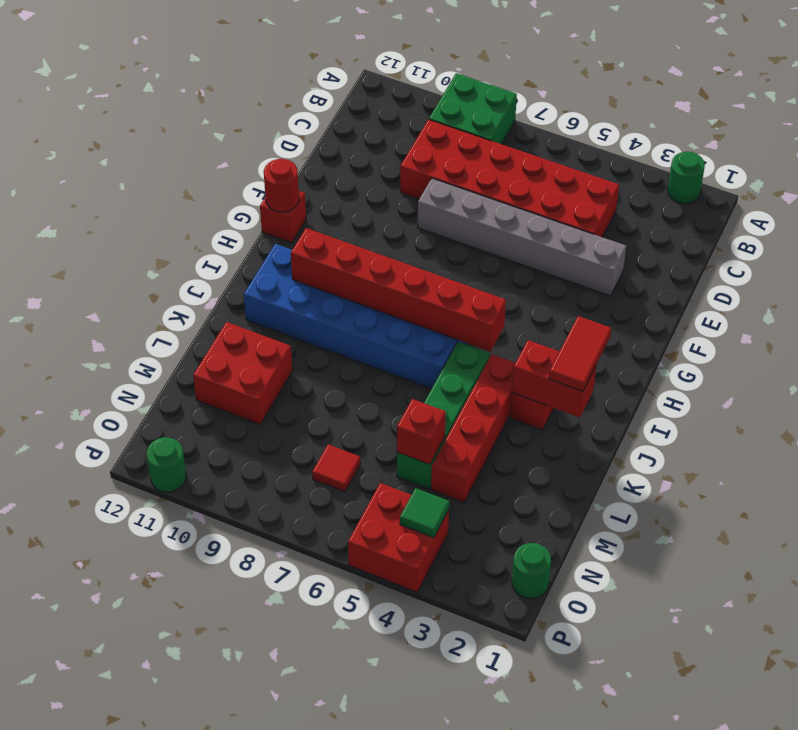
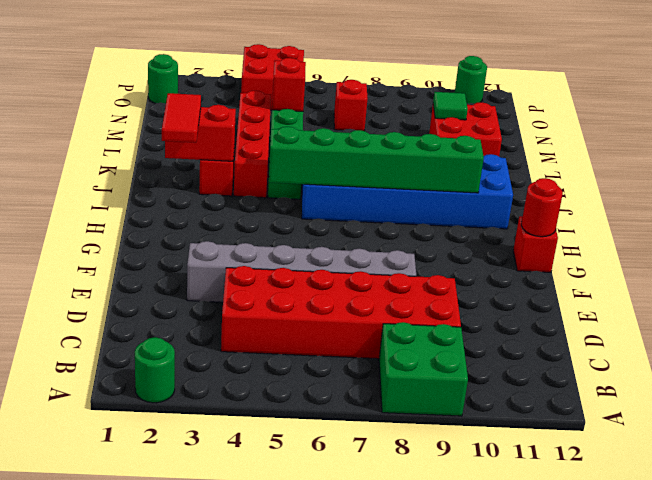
red brick I5:I10 level 2 -> green brick I5:I10 level 2
red tile N7 level 1 -> red brick N7 level 1
green tile O4 level 2 -> green tile M10 level 2

